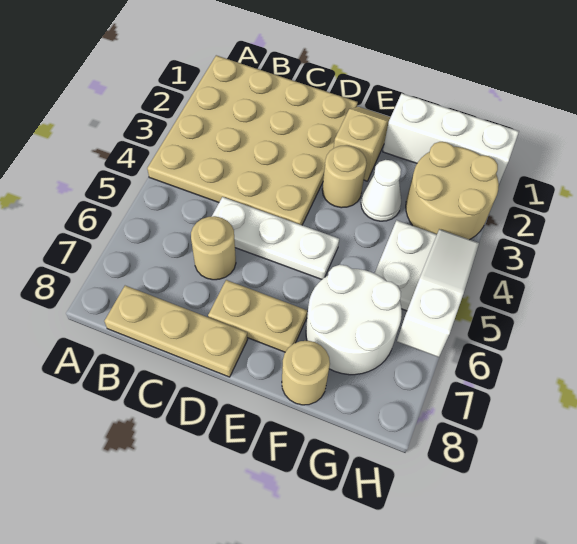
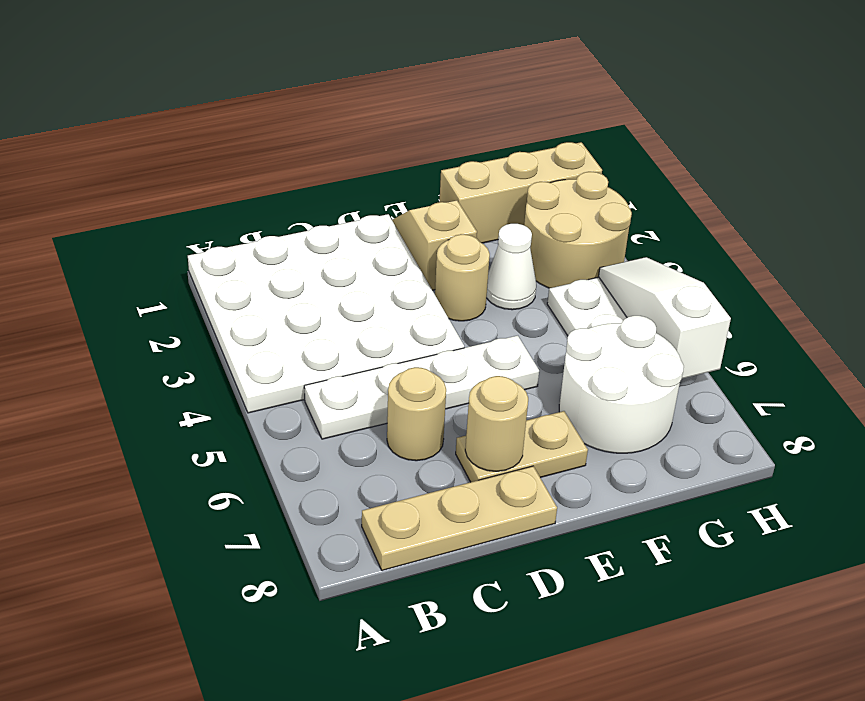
tan plate A1:D4 level 1 -> white plate A1:D4 level 1
white plate C5:E5 level 1 -> white plate B5:E5 level 1
white brick F1:H1 level 1 -> tan brick F1:H1 level 1
tan round brick F8 level 1 -> tan round brick D7 level 2

